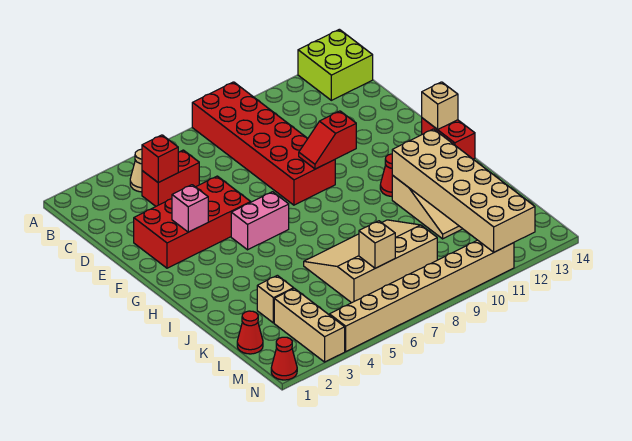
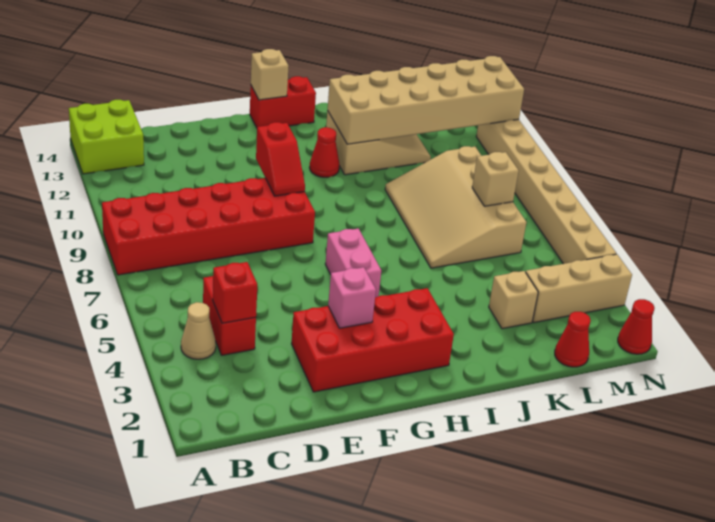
red brick E2:F5 level 1 -> red brick E2:H3 level 1

